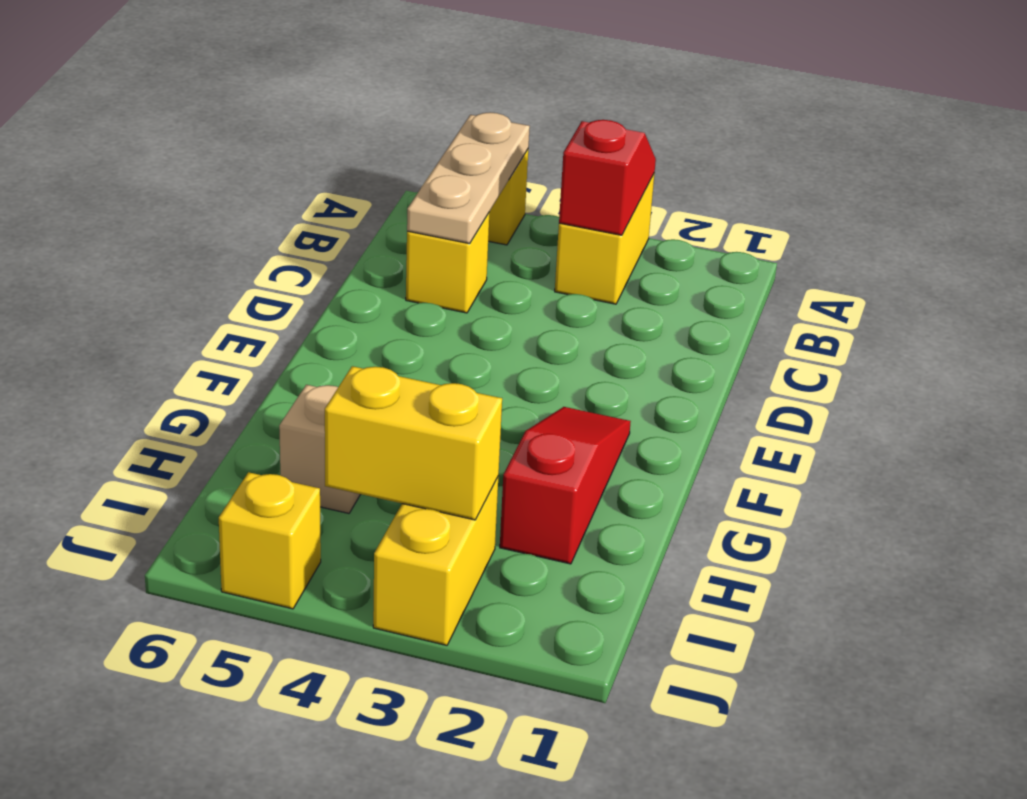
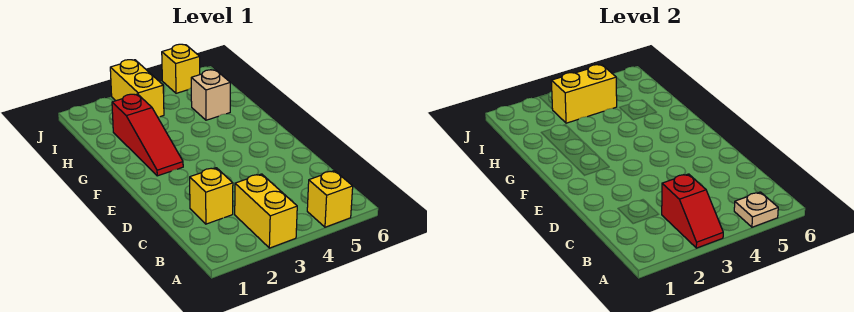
tan plate A5:C5 level 2 -> tan plate A5 level 2
yellow brick C5 level 1 -> yellow brick C2 level 1

